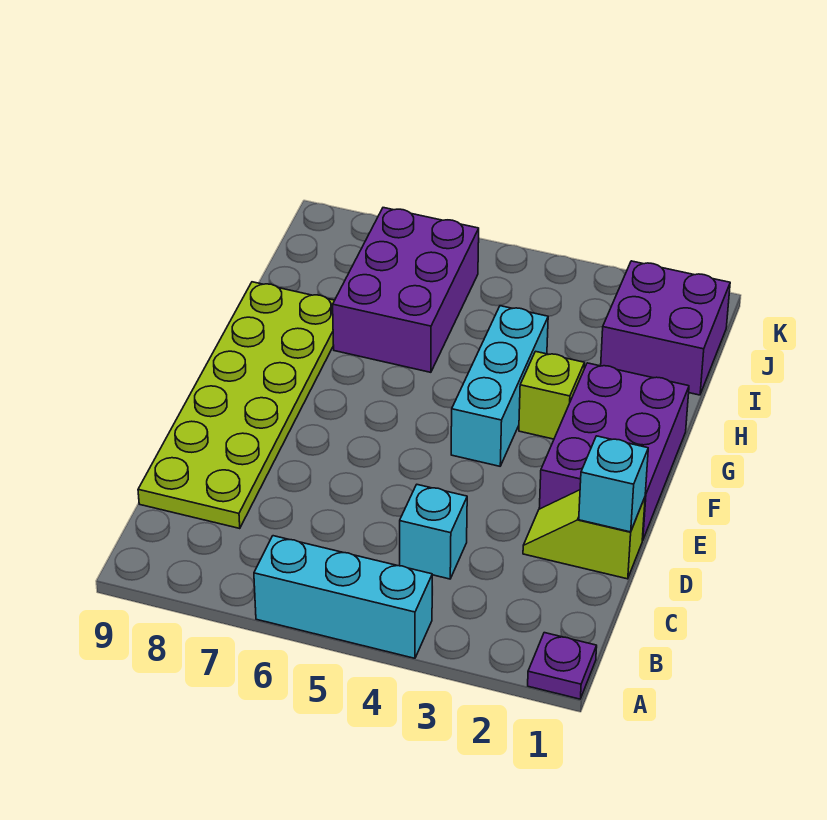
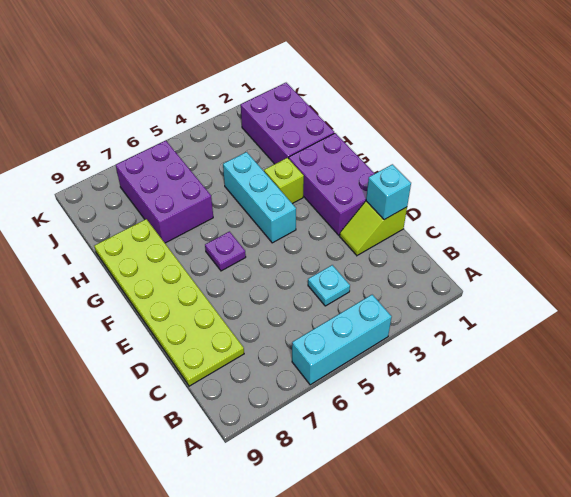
purple plate A1 level 1 -> purple plate F6 level 1
cyan brick C4 level 1 -> cyan plate C4 level 1
purple brick I1:J2 level 1 -> purple brick H1:J2 level 1

